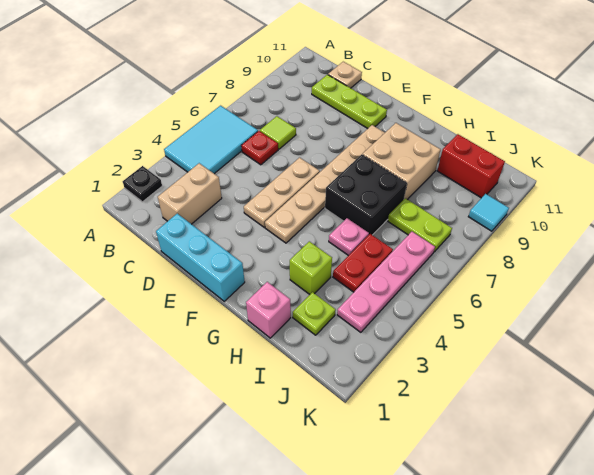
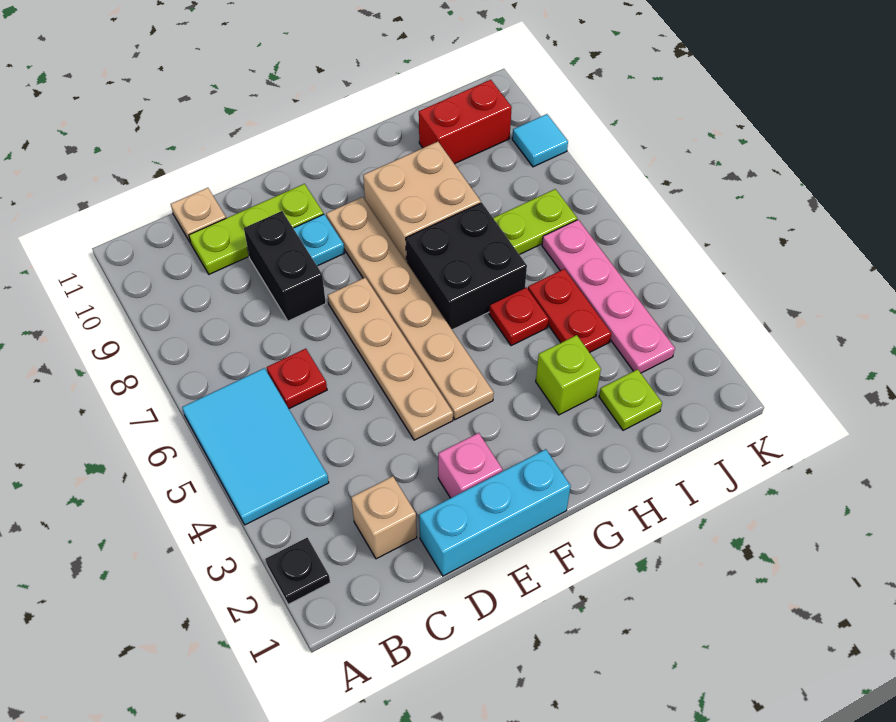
tan brick C2:C3 level 1 -> tan brick C2 level 1
lime tile C7 level 1 -> none
none -> black brick D8:D9 level 1
tan plate E4:E6 level 1 -> tan plate E4:E7 level 1
none -> cyan plate E9 level 1
pink brick H1 level 1 -> pink brick E2 level 1
pink plate H5 level 1 -> red plate H5 level 1

